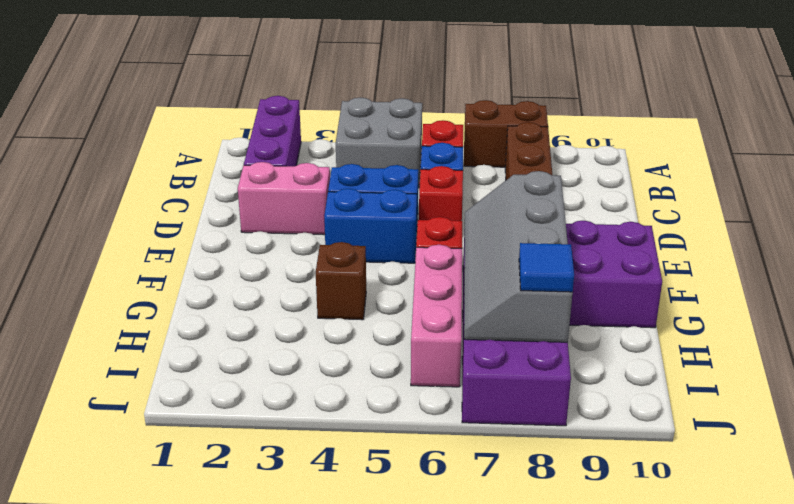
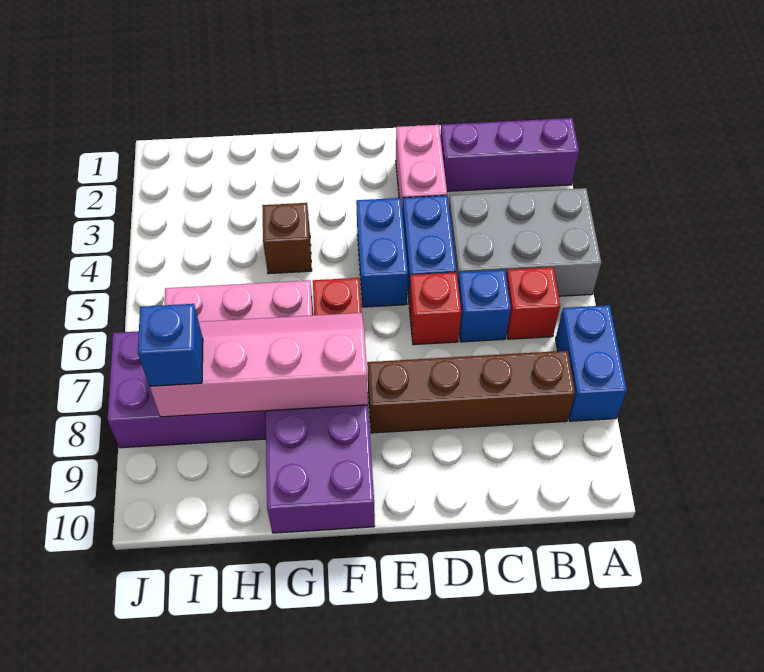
grey brick A4:B5 level 1 -> grey brick A4:C5 level 1
brown brick A7:A8 level 1 -> blue brick A7:A8 level 1
grey slope F7:I8 level 2 top 8 -> pink slope F7:I8 level 2 top 8
blue tile I8 level 3 -> blue brick I8 level 3

